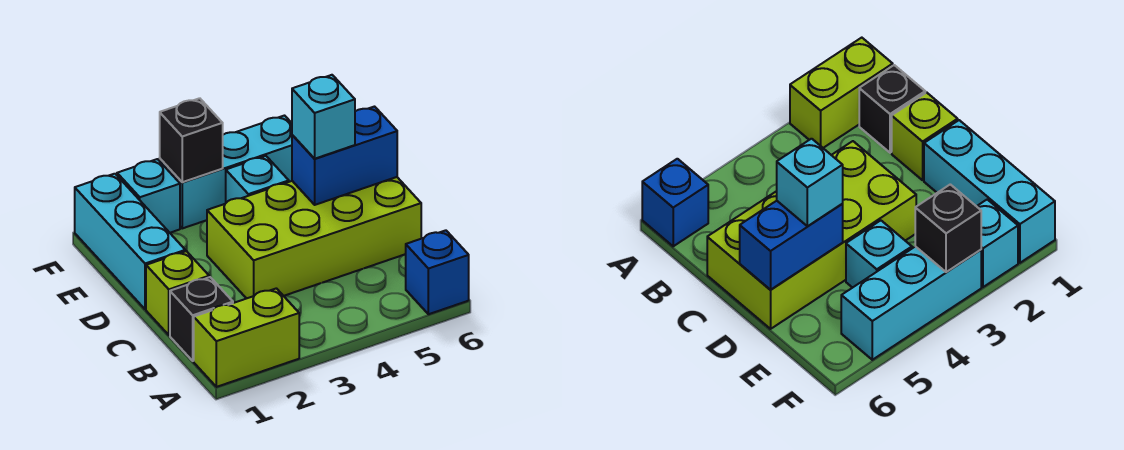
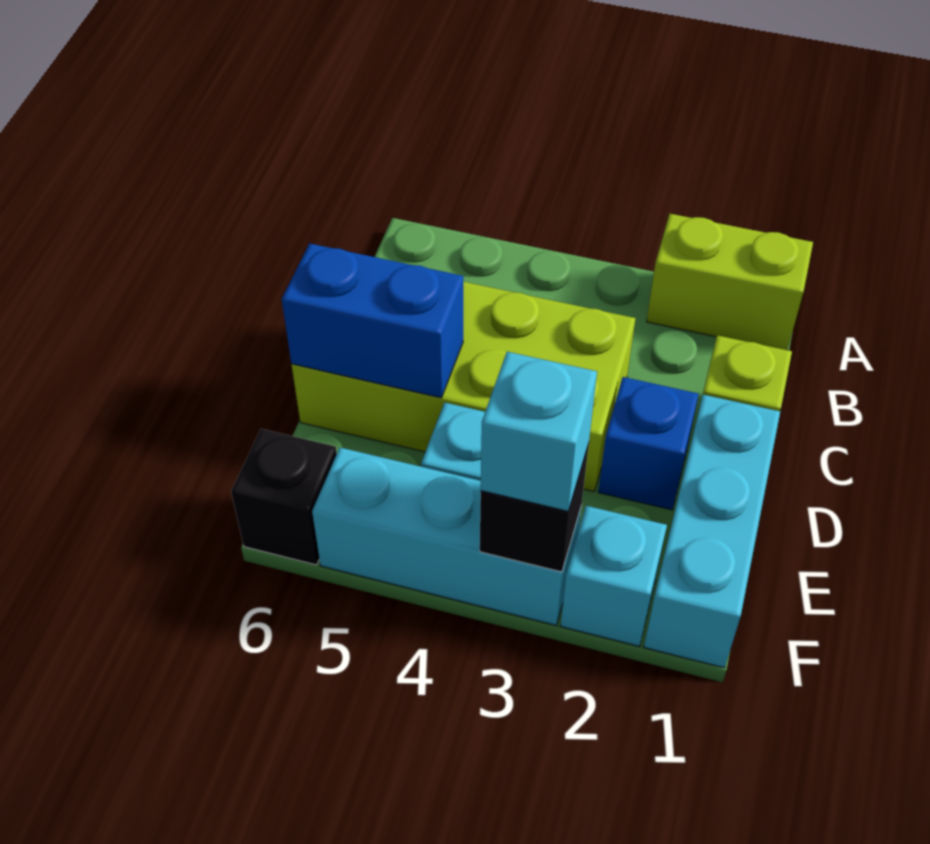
blue brick A6 level 1 -> blue brick D2 level 1
black brick B1 level 1 -> black brick F6 level 1
cyan brick D5 level 3 -> cyan brick F3 level 3

